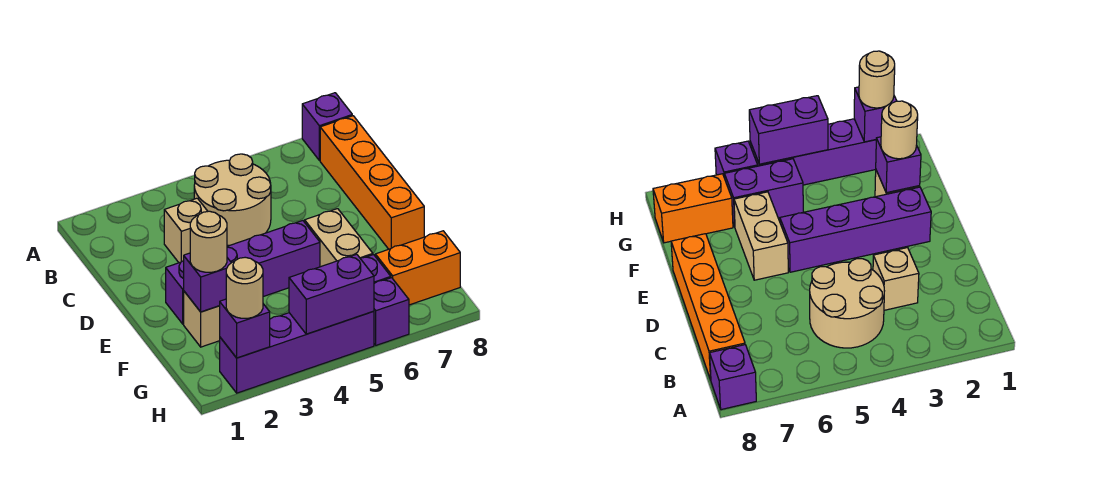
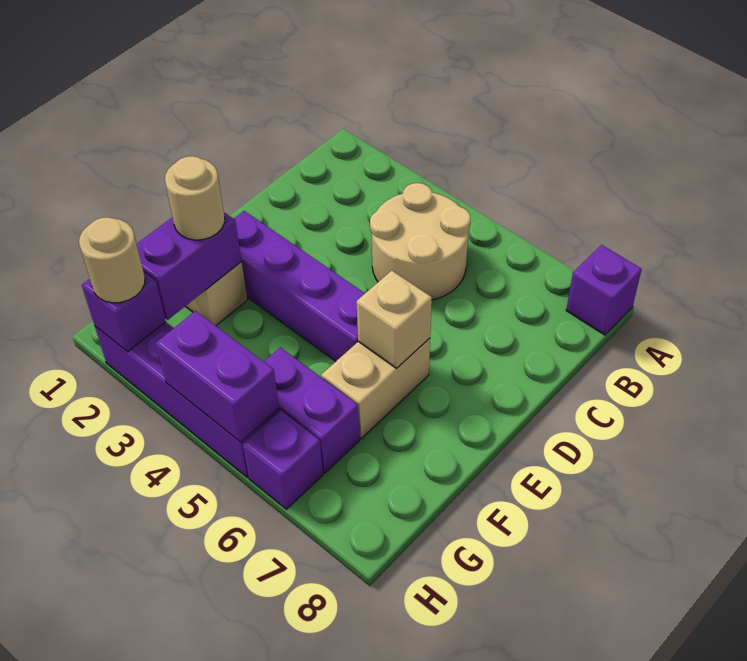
orange brick B8:E8 level 1 -> none
tan brick C3 level 1 -> tan brick E6 level 2
purple brick F2 level 2 -> purple brick F2:G2 level 2
orange brick G7:G8 level 1 -> none

